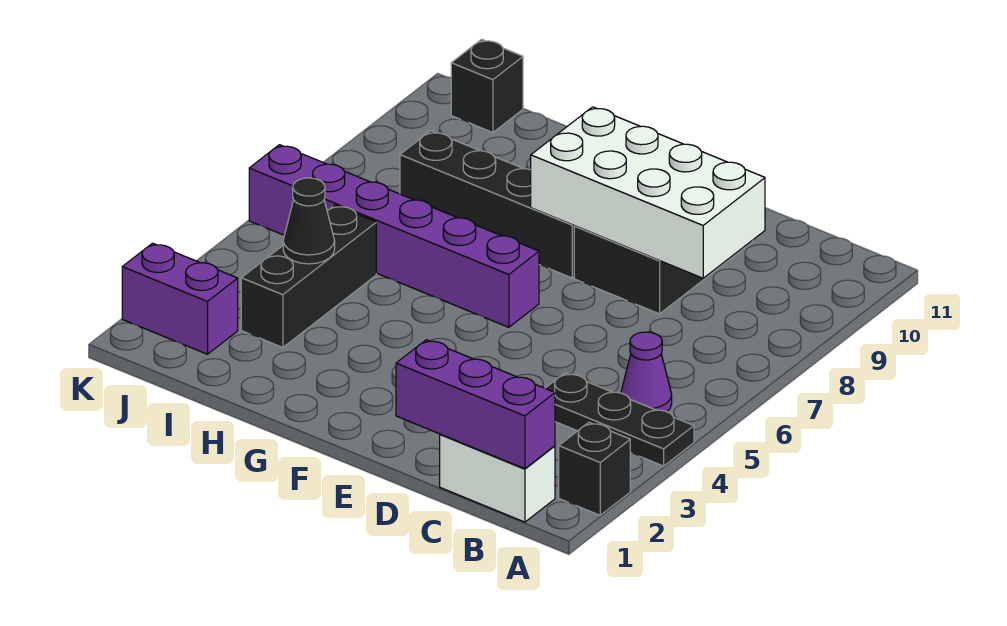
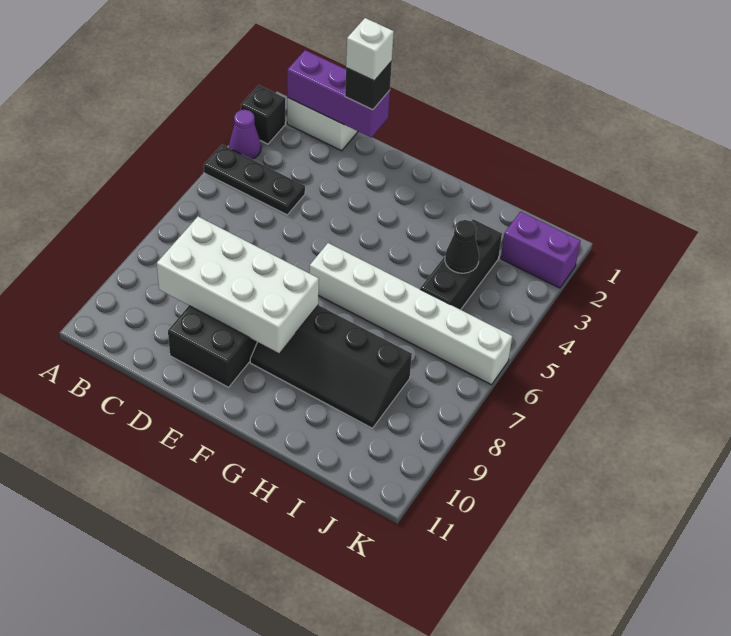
purple cone B5 level 1 -> purple cone A3 level 1
none -> white brick D1 level 4
purple brick F6:K6 level 1 -> white brick F6:K6 level 1
black brick J11 level 1 -> black brick D1 level 3

